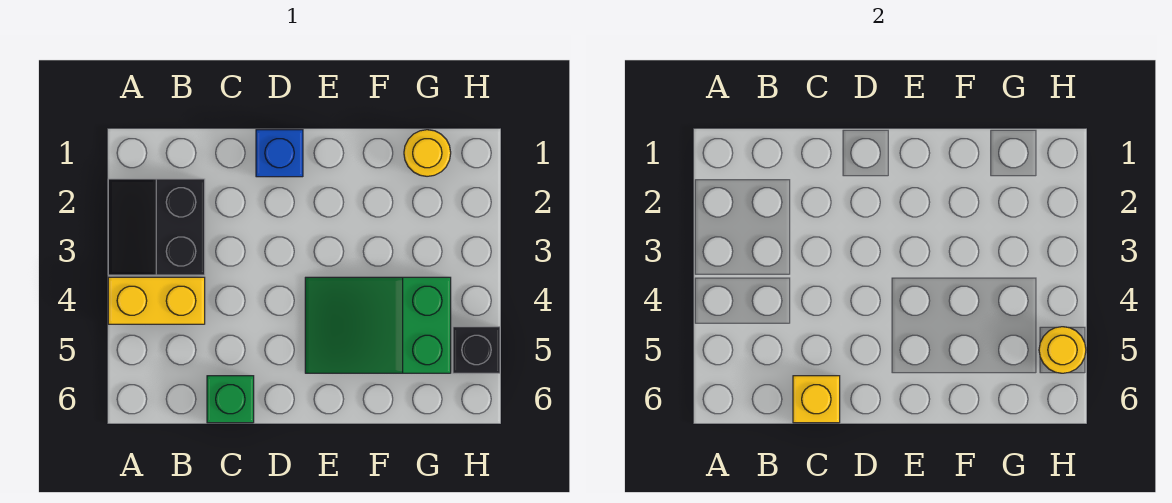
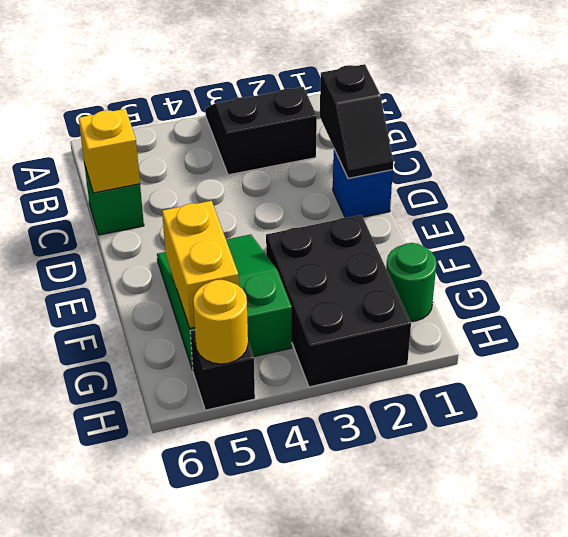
yellow brick A4:B4 level 1 -> yellow brick F5:G5 level 2
none -> black slope C1:D1 level 2 top C
none -> black brick F2:H3 level 1
yellow round brick G1 level 1 -> green round brick G1 level 1

